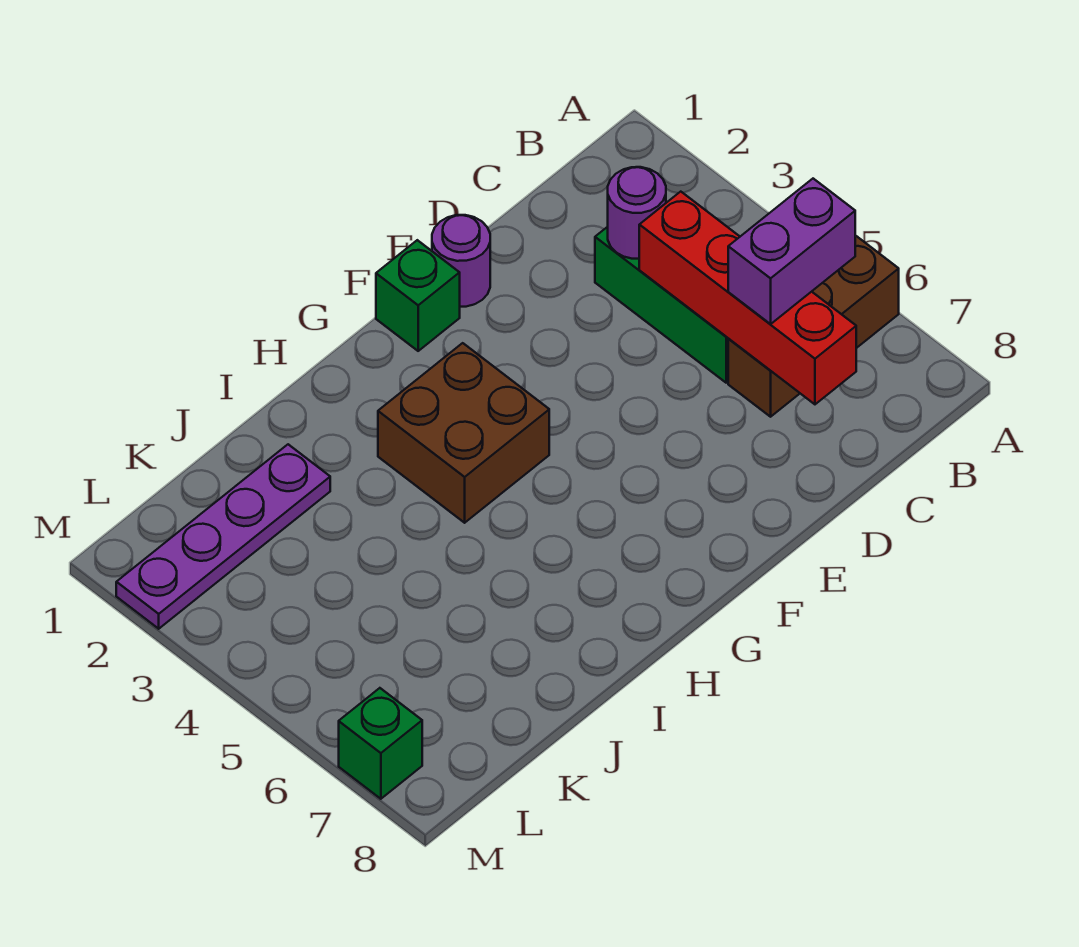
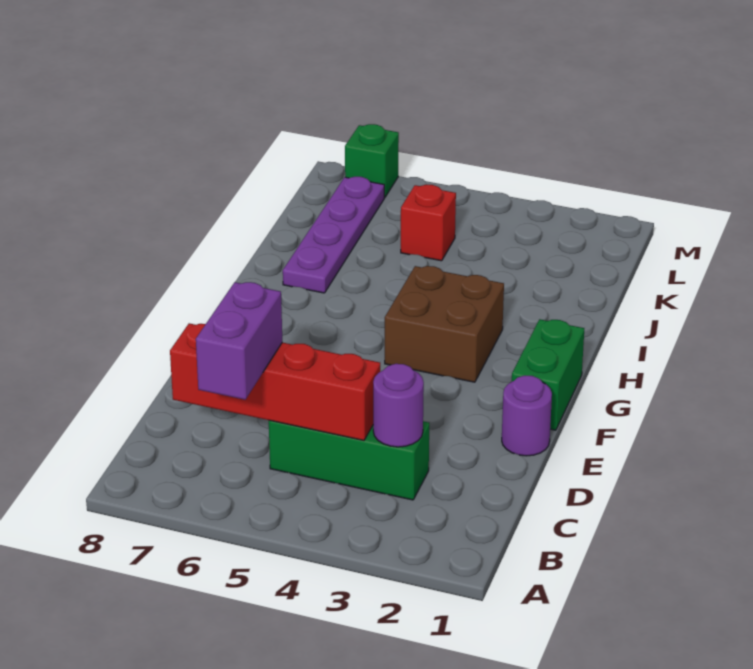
brown brick A6:C6 level 1 -> none
green brick F1 level 1 -> green brick F1:G1 level 1
purple plate J2:M2 level 1 -> purple plate I7:L7 level 1
none -> red brick K5 level 1

